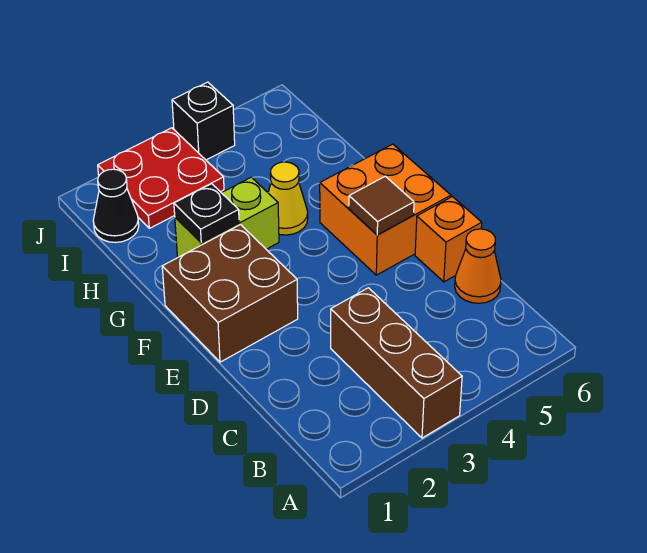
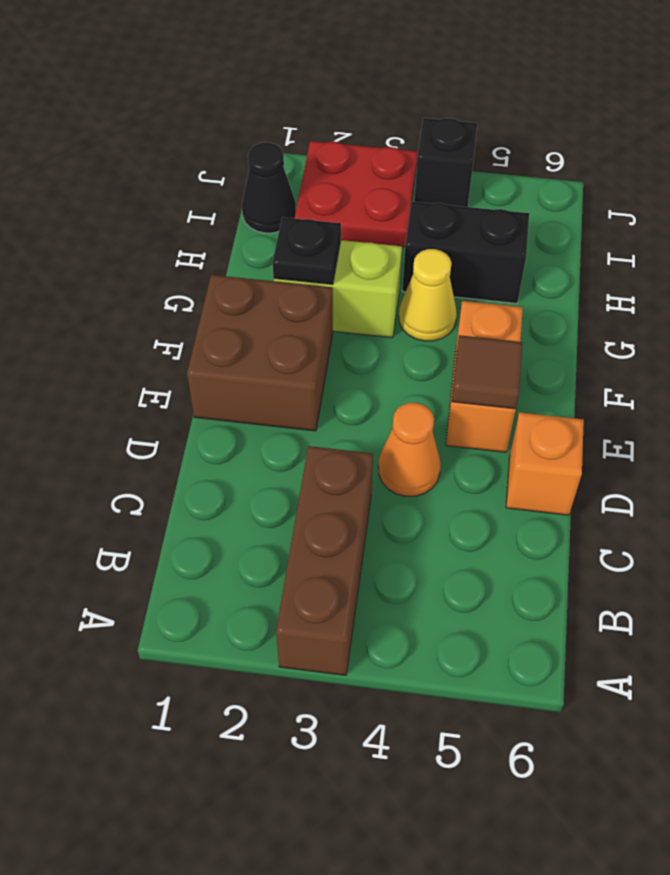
orange cone C6 level 1 -> orange cone D4 level 1
orange brick E5:F6 level 1 -> orange brick E5:F5 level 1
none -> black brick H4:H5 level 1

